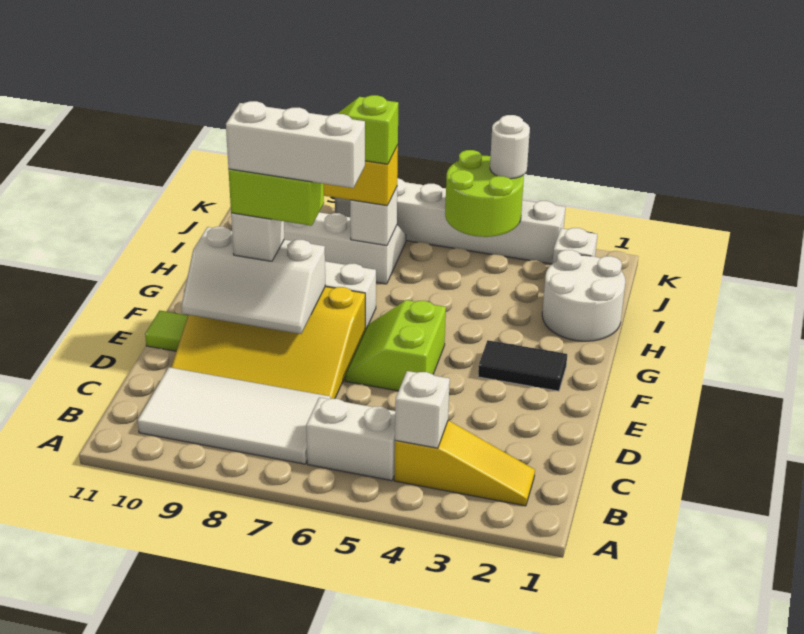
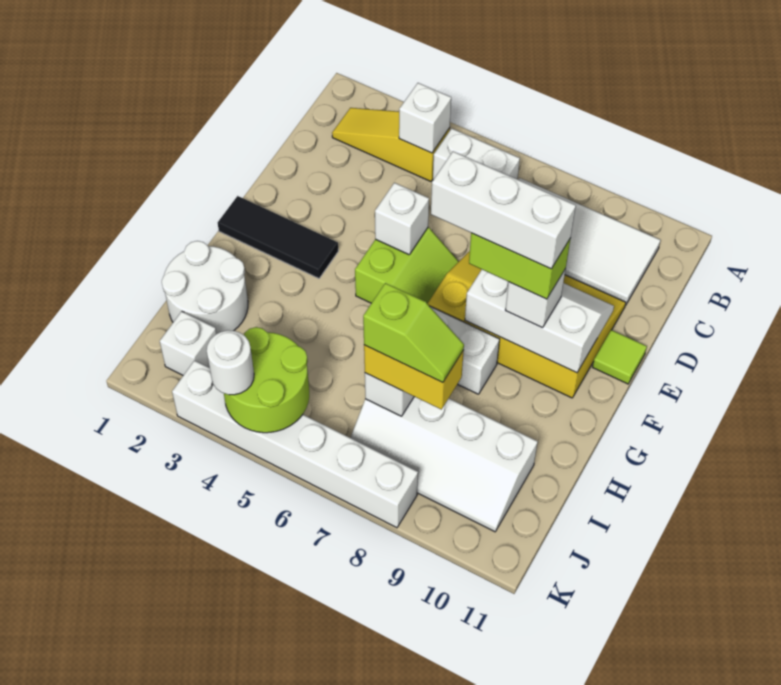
none -> white brick E5 level 2
black tile F2:F3 level 1 -> black tile F1:F3 level 1

